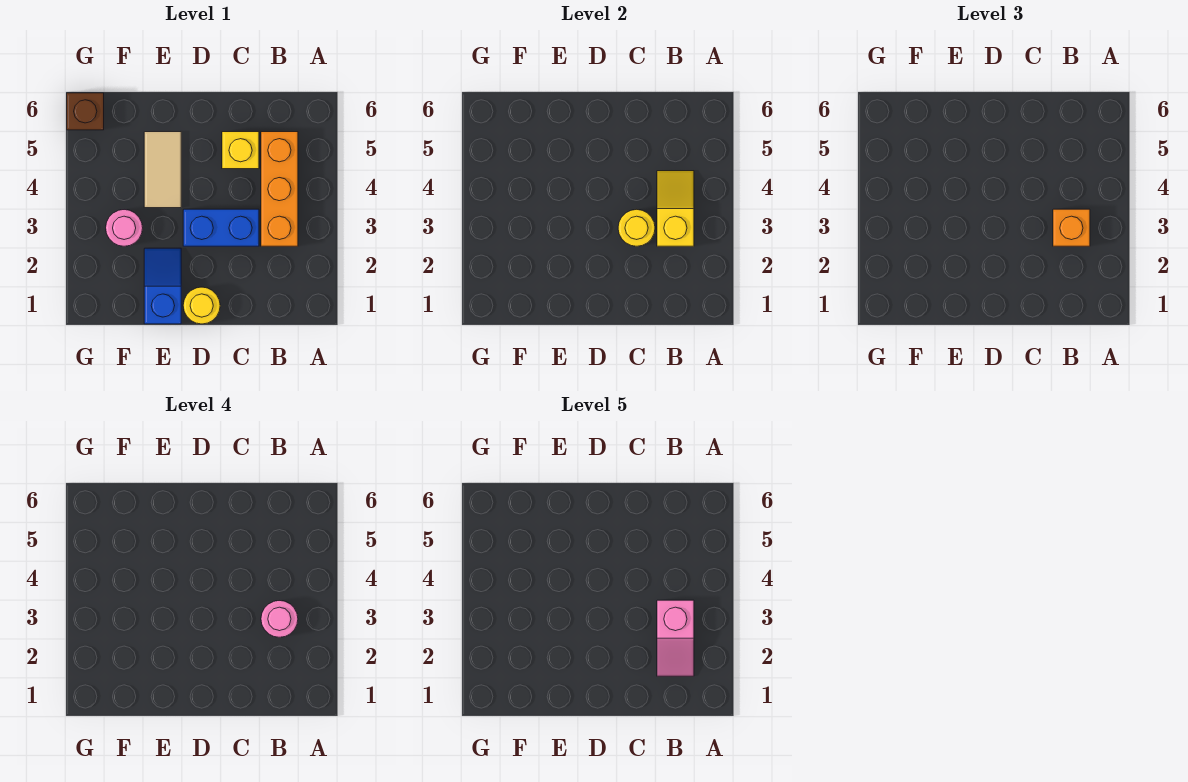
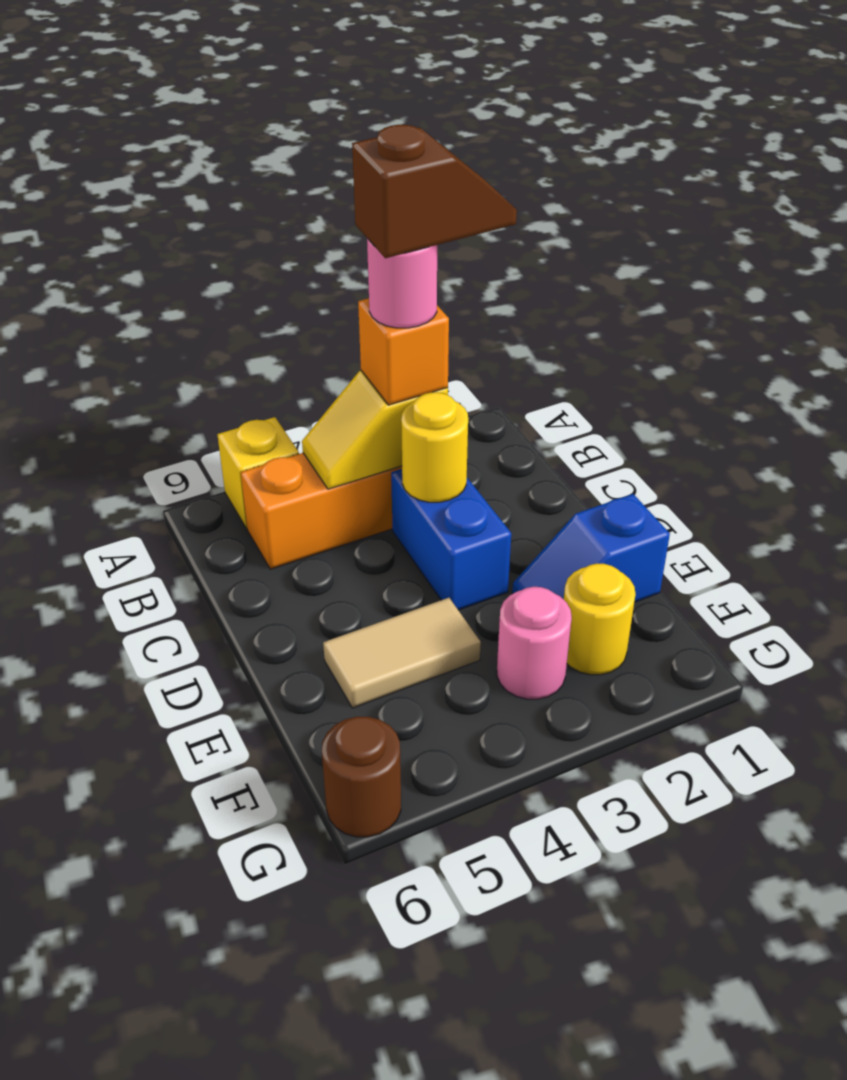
pink slope B2:B3 level 5 top 3 -> brown slope B2:B3 level 5 top 3
yellow brick C5 level 1 -> yellow brick A5 level 1
yellow round brick D1 level 1 -> yellow round brick F2 level 1
brown brick G6 level 1 -> brown round brick G6 level 1

